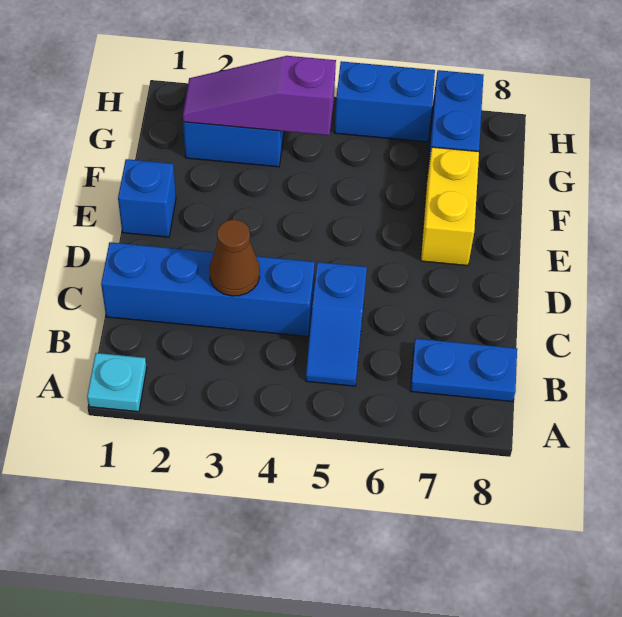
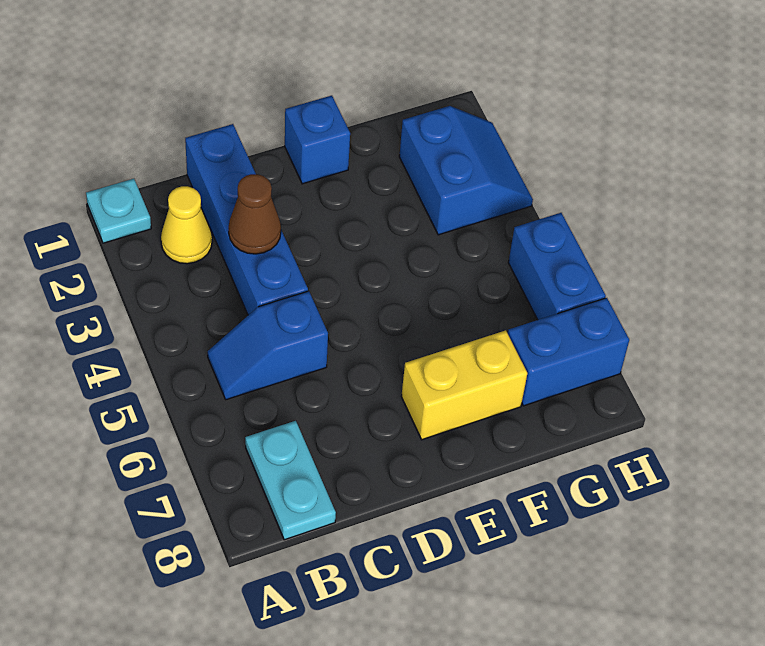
none -> yellow cone B2 level 1
blue plate B7:B8 level 1 -> cyan plate B7:B8 level 1
purple slope G2:G4 level 2 top 4 -> none

